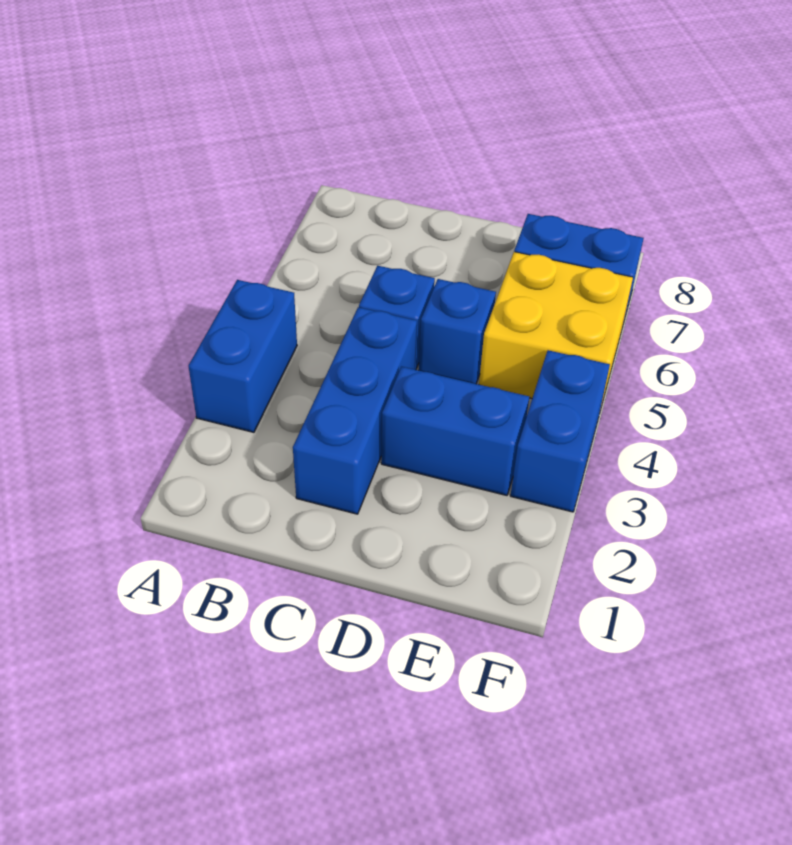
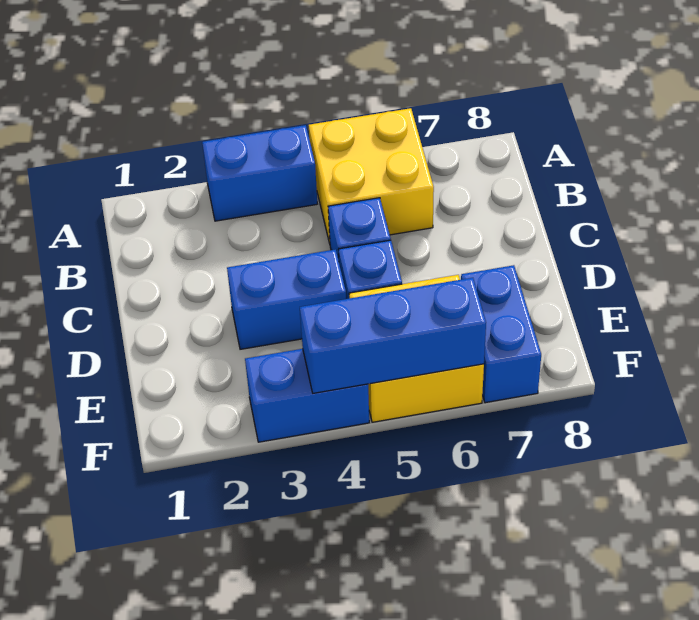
none -> yellow brick A5:B6 level 1
blue brick C2:C4 level 1 -> blue brick F4:F6 level 2
blue brick D3:E3 level 1 -> blue brick D3:D4 level 1

